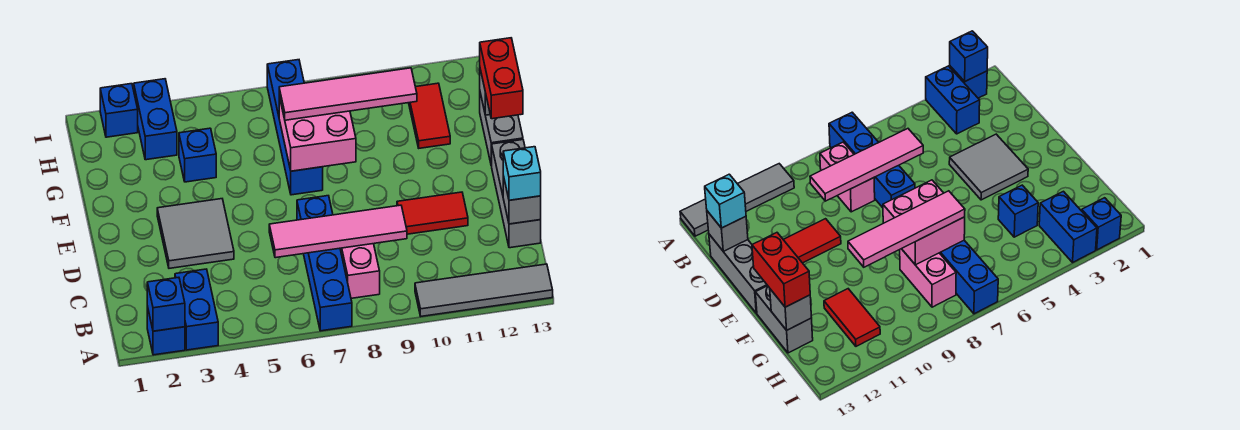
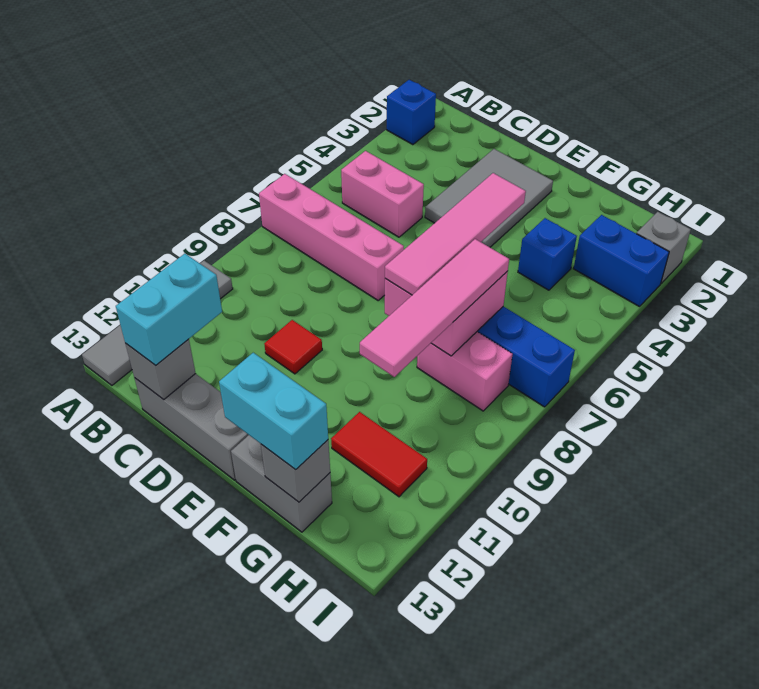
blue brick A2 level 2 -> none
blue brick A3:B3 level 1 -> none
blue brick A7:D7 level 1 -> pink brick A7:D7 level 1
pink brick B8:C8 level 1 -> pink brick B5:C5 level 1
pink tile C6:C9 level 2 -> pink tile F5:F8 level 3
cyan brick C13 level 3 -> cyan brick C12:C13 level 3
grey tile D3:E4 level 1 -> grey tile D2:E4 level 1
red tile D10:D11 level 1 -> red tile D10 level 1
red brick F13:G13 level 3 -> cyan brick F13:G13 level 3
blue brick I2 level 1 -> grey brick I2 level 1

